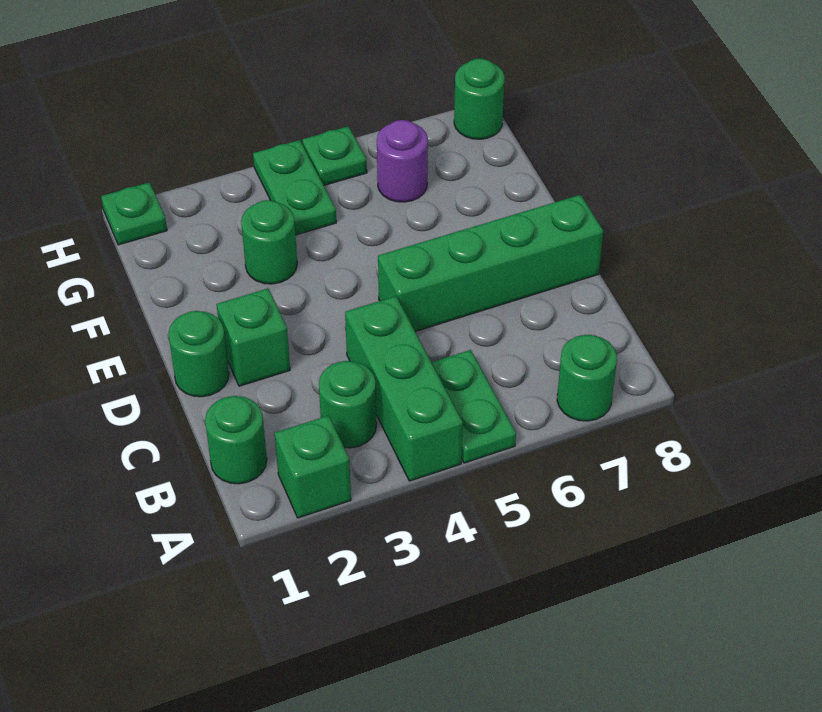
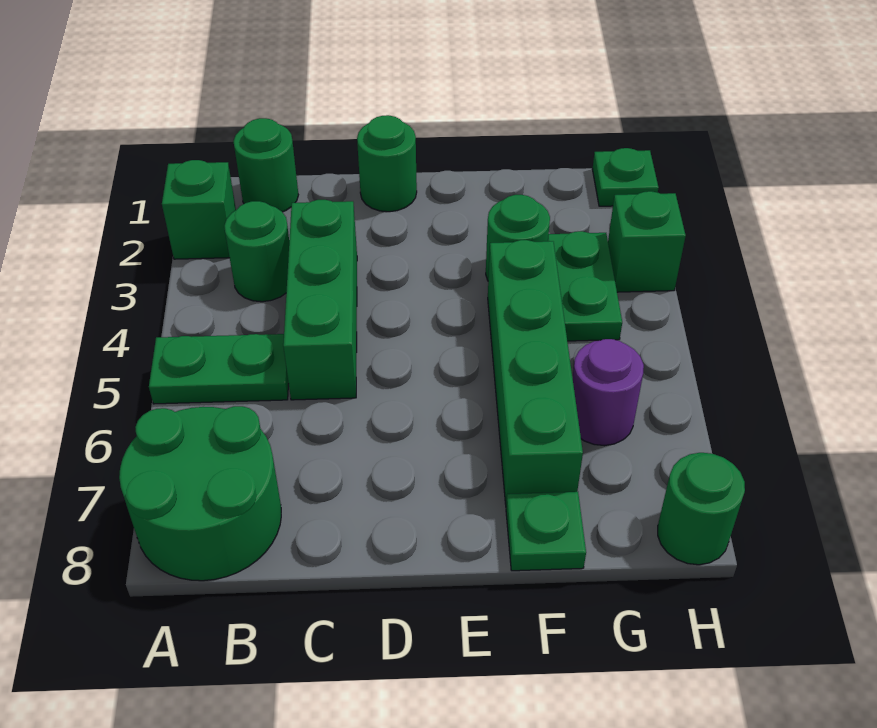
green brick A4:C4 level 1 -> green brick C3:C5 level 1
green round brick A7 level 1 -> green round brick A7:B8 level 1
green brick D2 level 1 -> green brick H3 level 1
green brick D5:D8 level 1 -> green brick F4:F7 level 1
green plate G4:H4 level 1 -> green plate G3:G4 level 1
green plate H5 level 1 -> green plate F8 level 1

